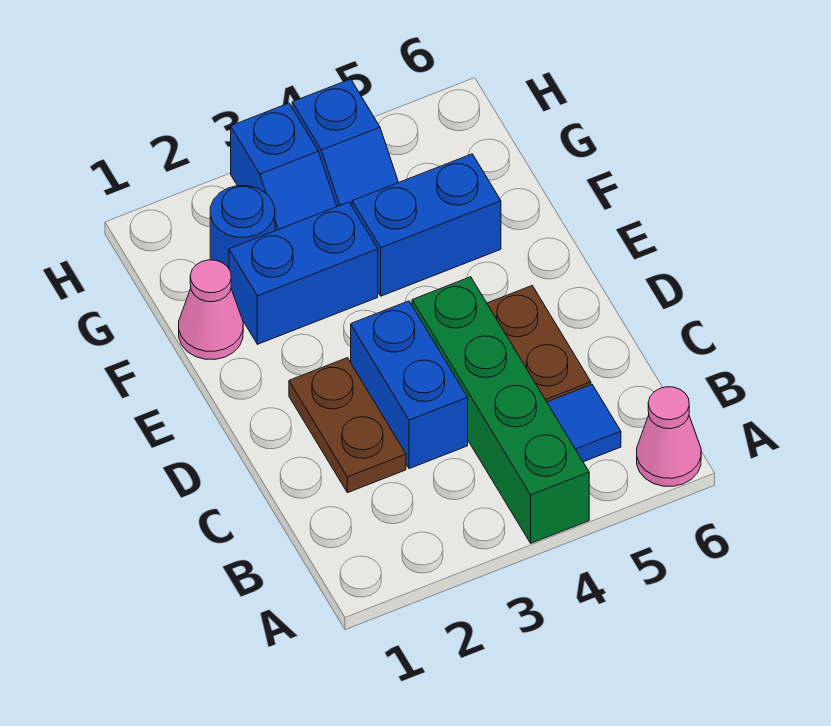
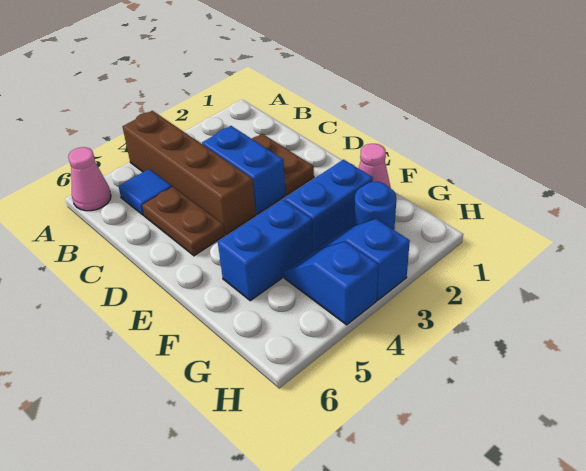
green brick A4:D4 level 1 -> brown brick A4:D4 level 1

